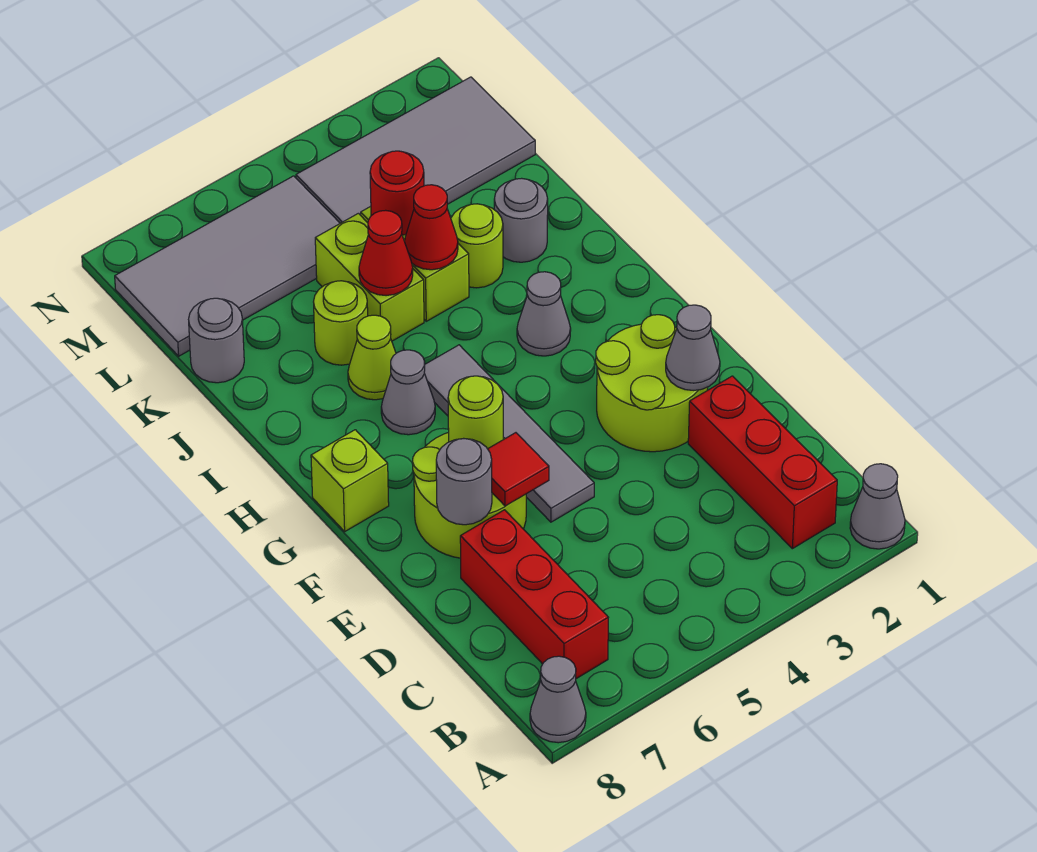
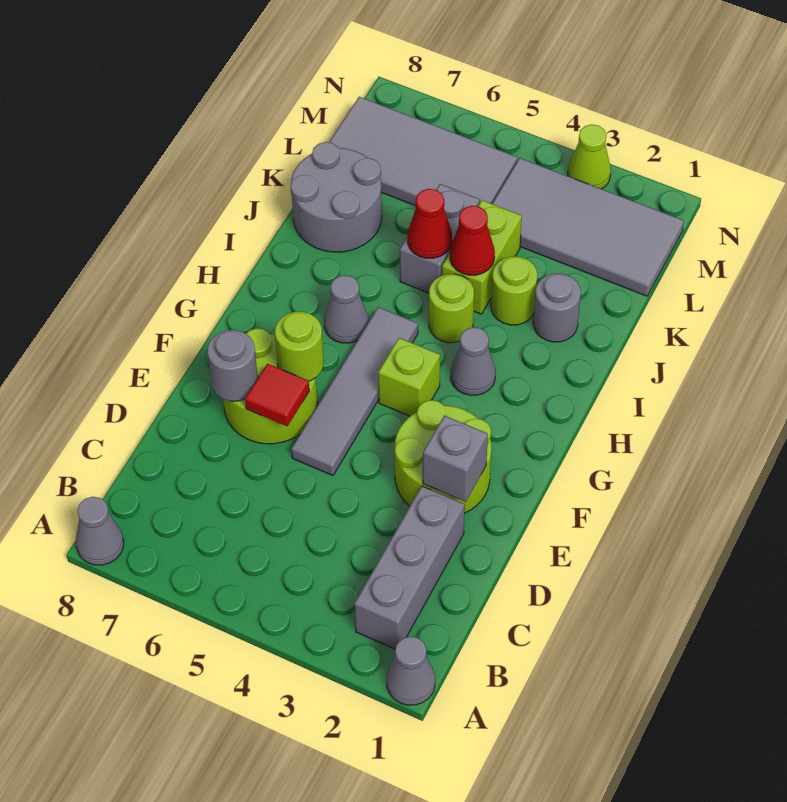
red brick B2:D2 level 1 -> grey brick B2:D2 level 1
red brick B7:D7 level 1 -> none
grey cone E2 level 2 -> grey brick E2 level 2
lime brick G8 level 1 -> lime brick G4 level 1
lime cone I6 level 1 -> lime cone N3 level 1
lime brick J5:K5 level 1 -> grey brick J5:K5 level 1
lime round brick J6 level 1 -> lime round brick I4 level 1
red round brick K4 level 2 -> none
grey round brick K8 level 1 -> grey round brick J7:K8 level 1

